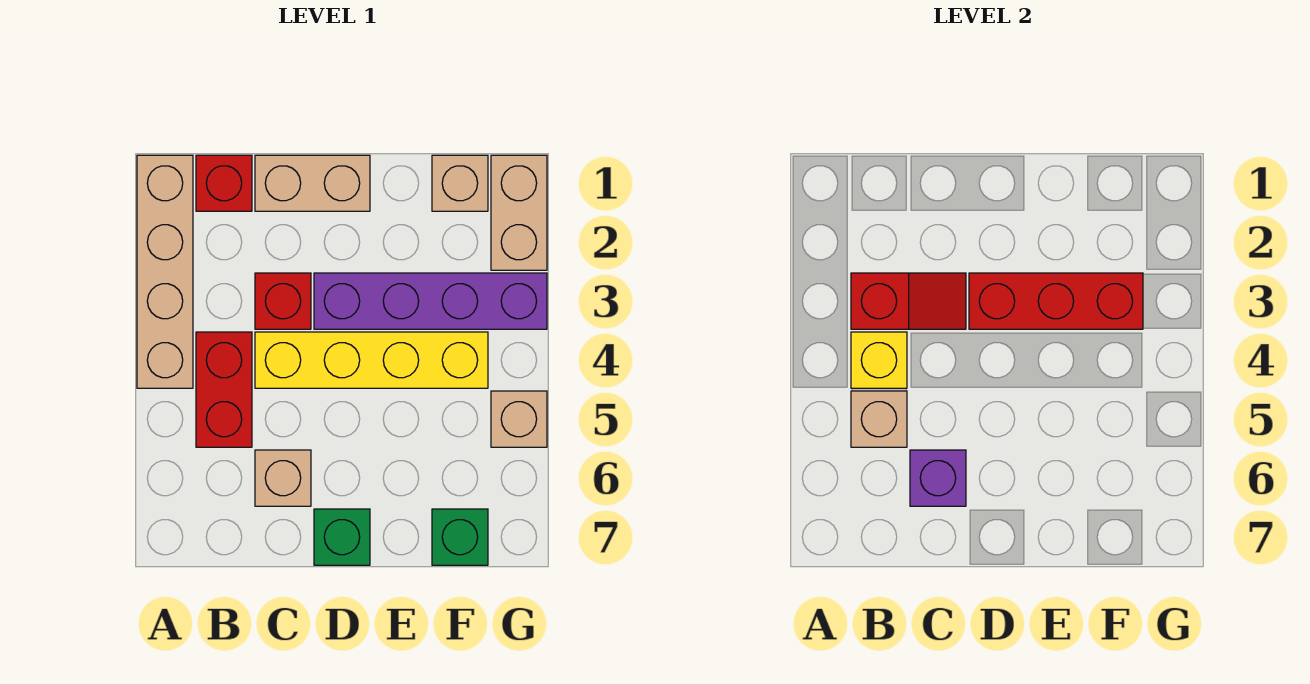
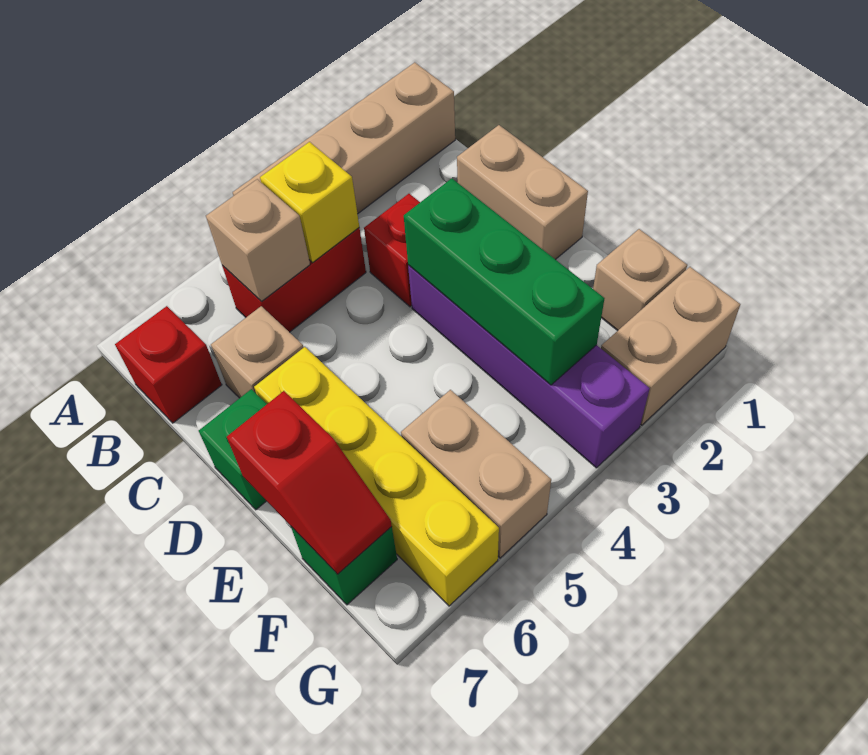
red brick B1 level 1 -> red brick B7 level 1
red slope B3:C3 level 2 top B -> red slope E7:F7 level 2 top E
yellow brick C4:F4 level 1 -> yellow brick D6:G6 level 1
purple brick C6 level 2 -> none
red brick D3:F3 level 2 -> green brick D3:F3 level 2
tan brick G5 level 1 -> tan brick F5:G5 level 1

